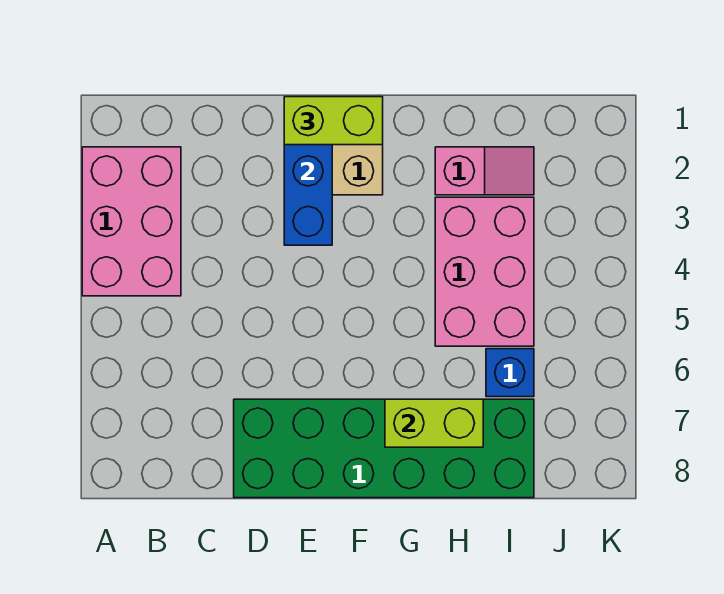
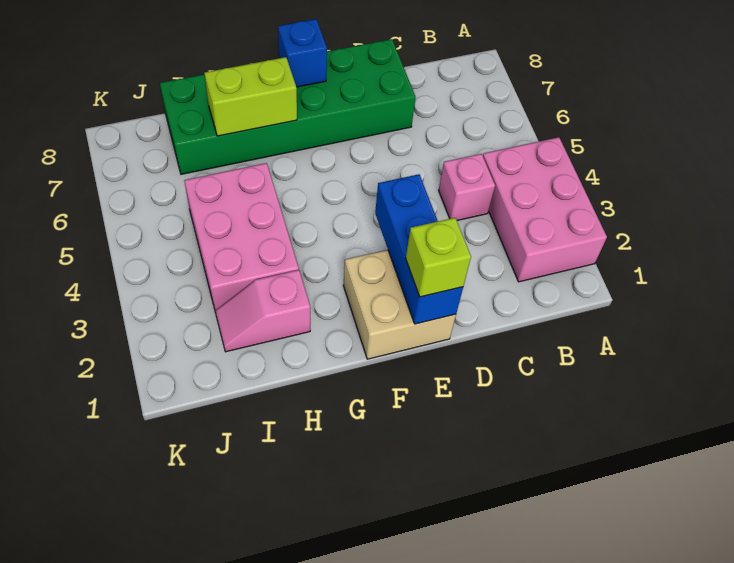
none -> pink brick C4 level 1
lime brick E1:F1 level 3 -> lime brick E1 level 3
blue brick I6 level 1 -> blue brick F8 level 2

